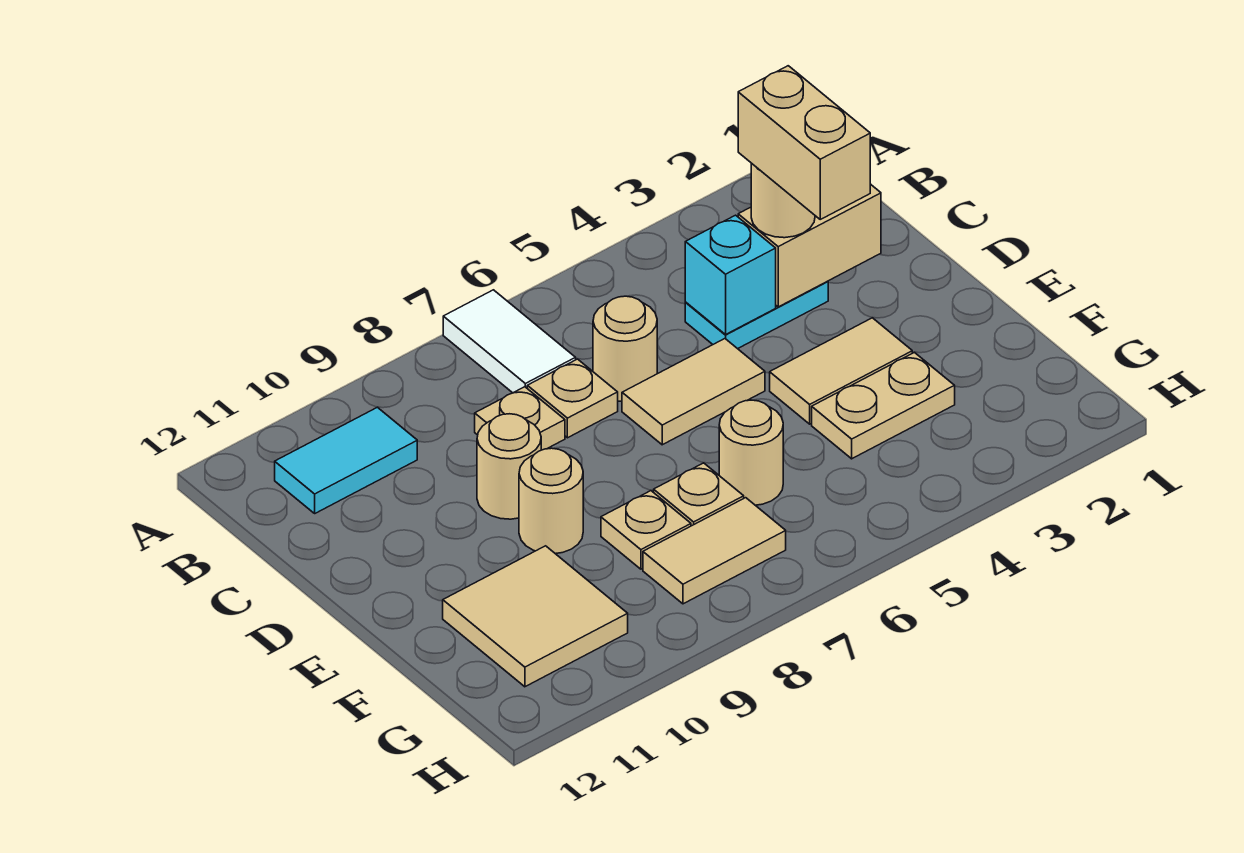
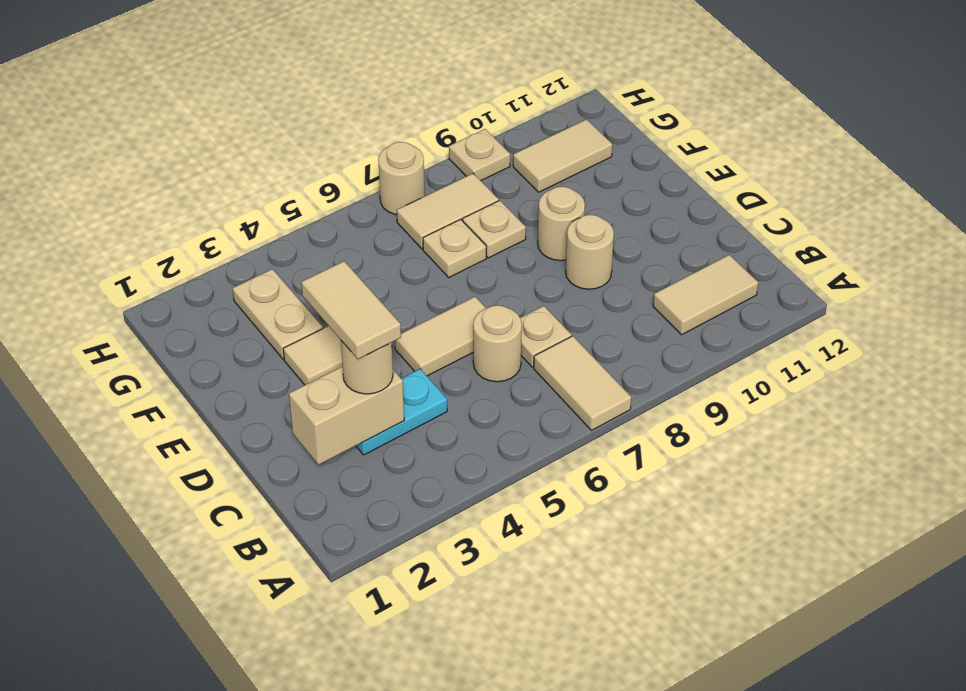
white tile A7:B7 level 1 -> tan tile A7:B7 level 1
cyan tile B10:B11 level 1 -> tan tile B10:B11 level 1
tan brick C3:D3 level 4 -> tan tile C3:D3 level 4
cyan brick C4 level 2 -> none
tan plate C8 level 1 -> tan plate H9 level 1
tan plate F3:F4 level 1 -> tan plate F3:G3 level 1
tan round brick F6 level 1 -> tan round brick H7 level 1
tan tile F10:G11 level 1 -> tan tile G10:G11 level 1

